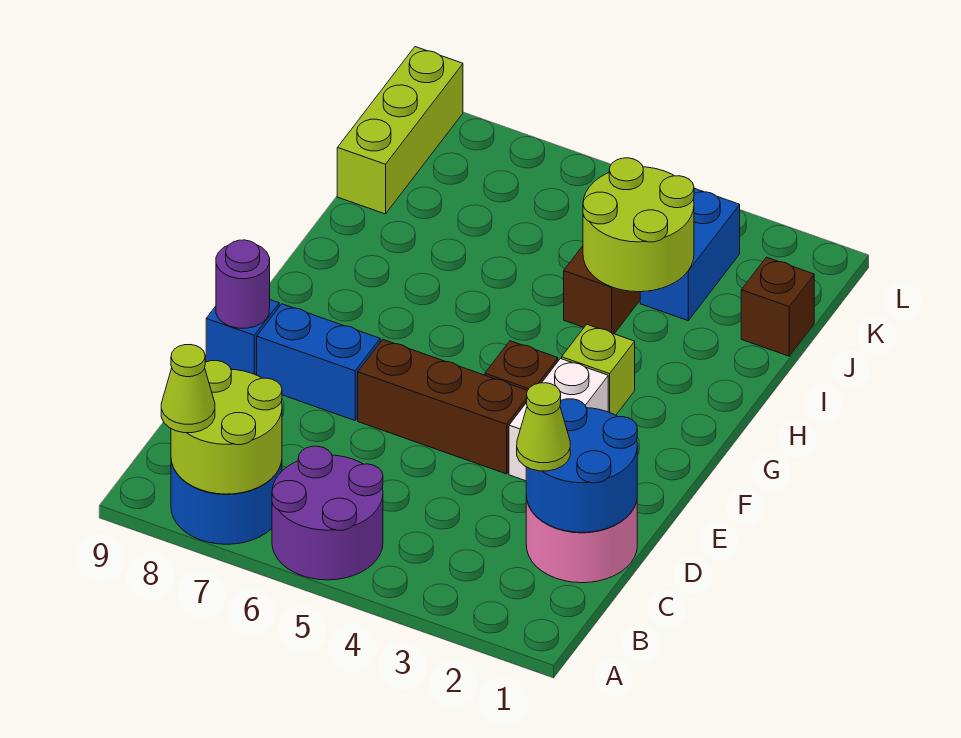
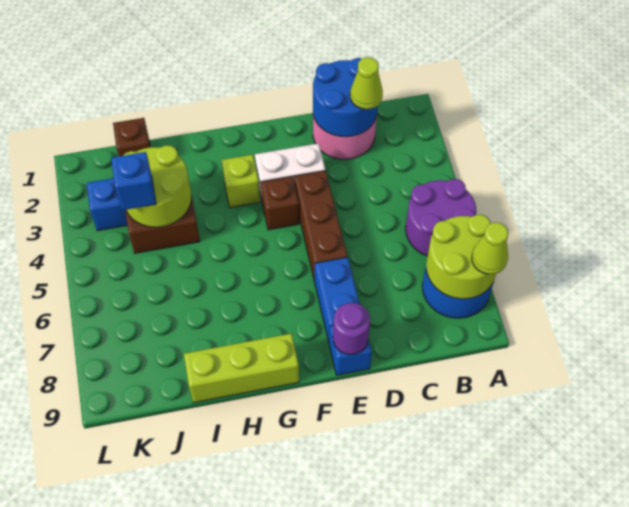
none -> blue brick J4 level 3
lime brick J9:L9 level 1 -> lime brick G9:I9 level 1

